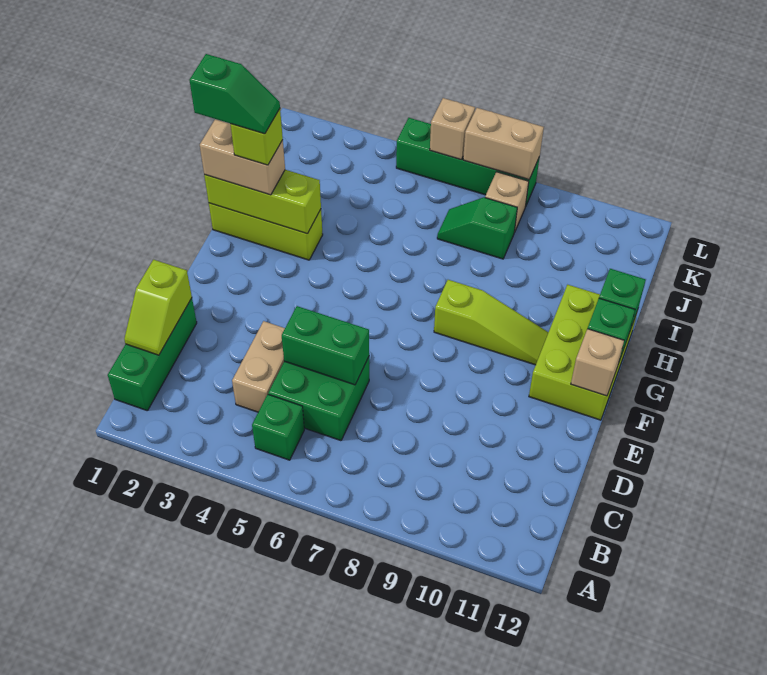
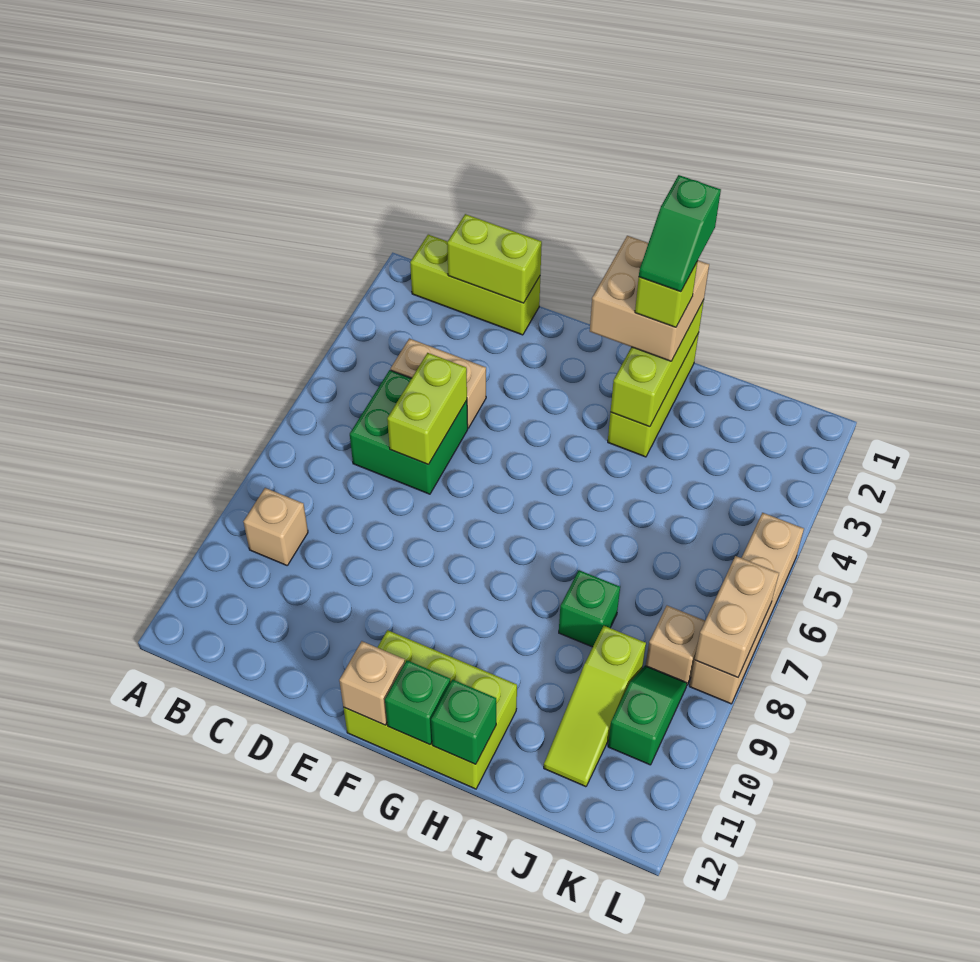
green brick B1:D1 level 1 -> lime brick B1:D1 level 1
green brick B5 level 1 -> green brick I8 level 1
lime slope C1:D1 level 2 top D -> lime brick C1:D1 level 2
green brick D5:D6 level 2 -> lime brick D5:D6 level 2
lime slope G8:G10 level 1 top 8 -> lime slope J9:J11 level 1 top 9
tan brick H1:H2 level 3 -> tan brick G1:H2 level 3
green slope J7:J8 level 1 top 8 -> green slope K9:K10 level 1 top 10
green brick L5:L8 level 1 -> tan brick L5:L8 level 1
tan brick L6 level 2 -> tan brick B9 level 1

